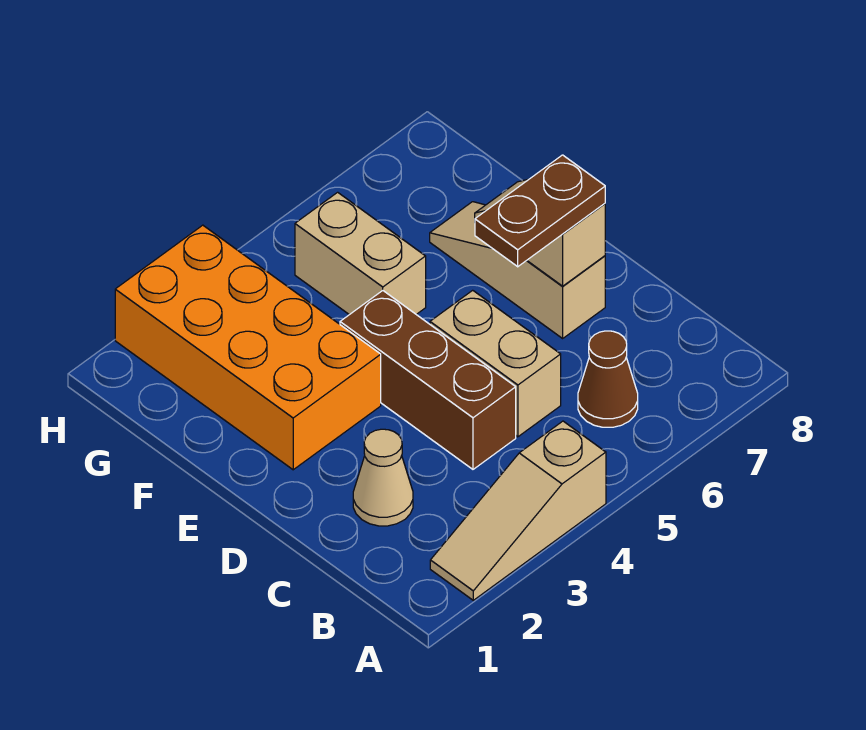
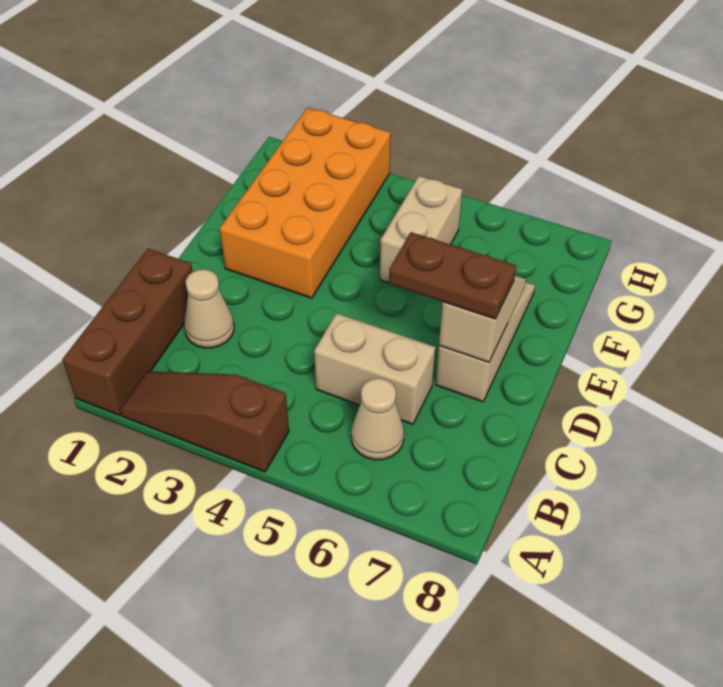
tan slope A2:A4 level 1 top 4 -> brown slope A2:A4 level 1 top 4
brown cone B6 level 1 -> tan cone B6 level 1
brown brick C4:E4 level 1 -> brown brick A1:C1 level 1
tan brick C5:D5 level 1 -> tan brick C5:C6 level 1

